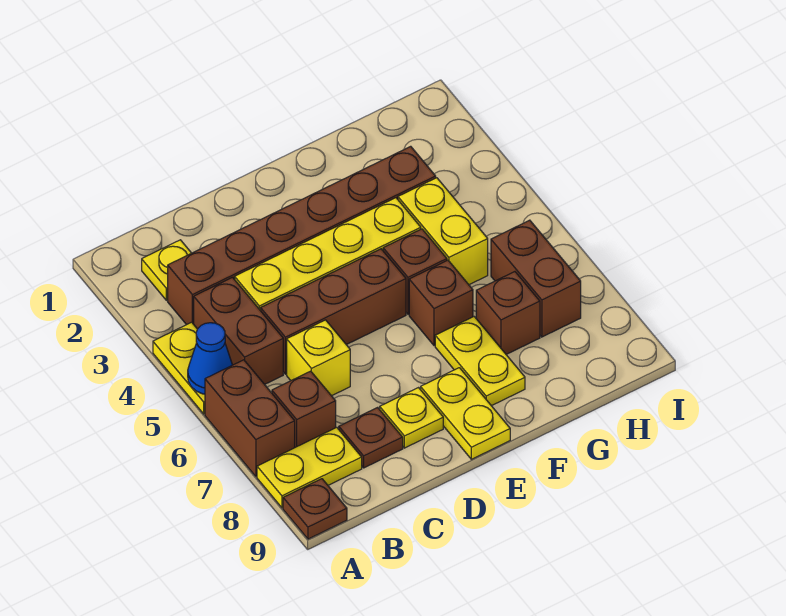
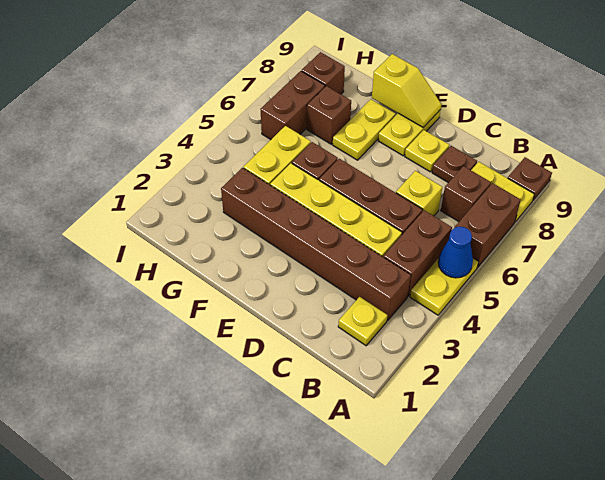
none -> yellow slope E9:F9 level 2 top F
brown brick F6 level 1 -> brown brick H8 level 1

